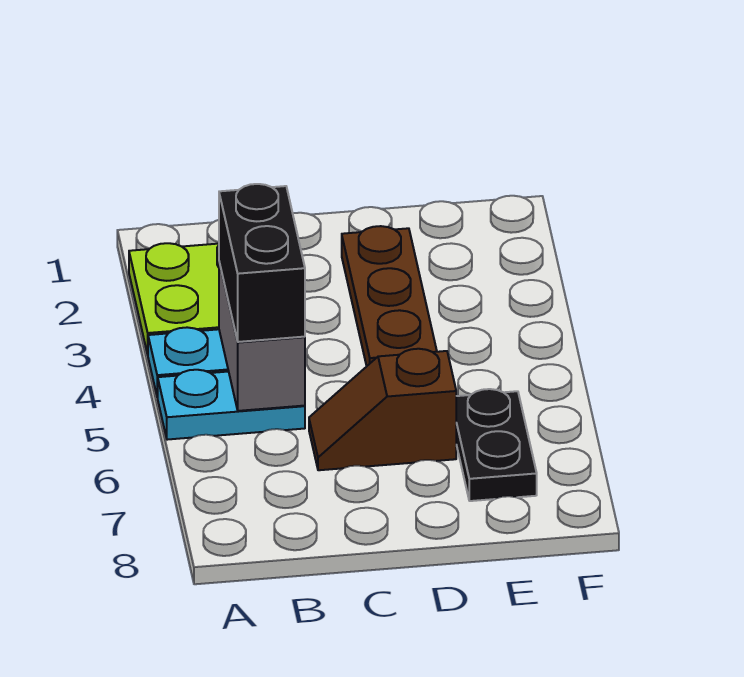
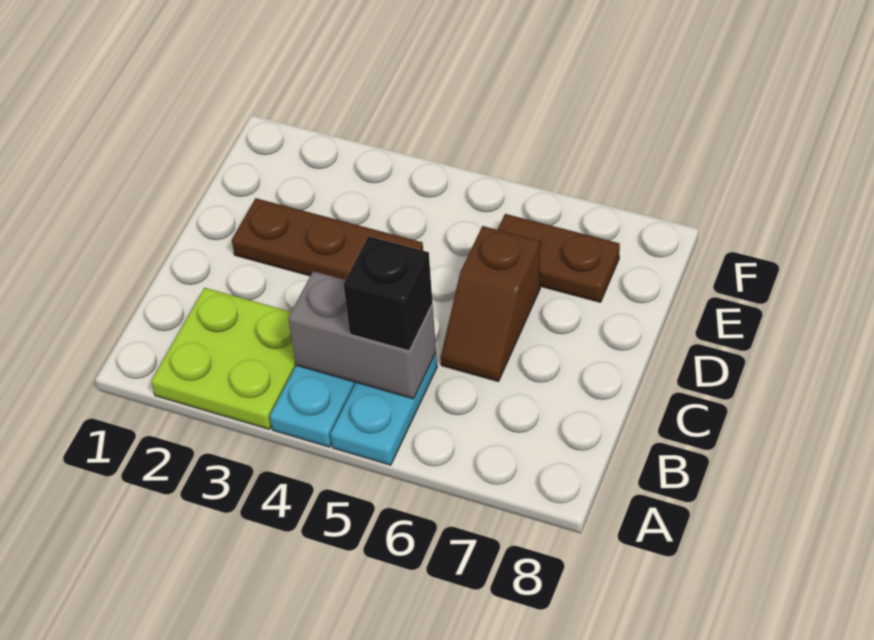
black brick B4:B5 level 3 -> black brick B5 level 3
black plate E6:E7 level 1 -> brown plate E6:E7 level 1

